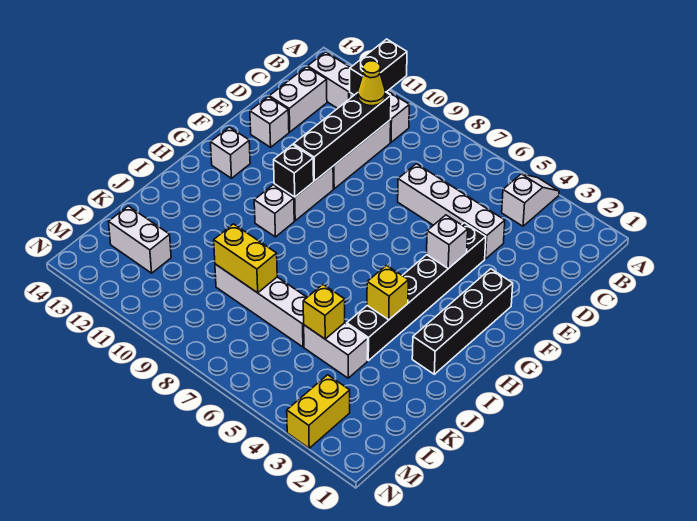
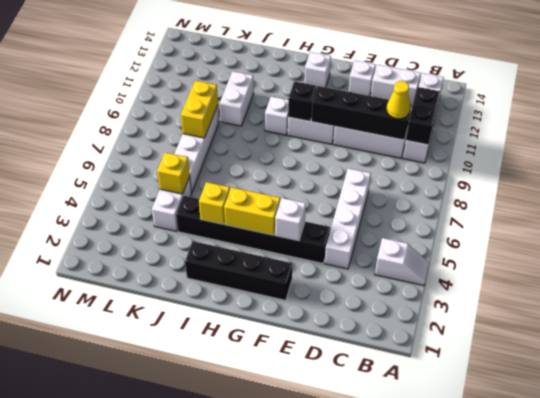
black brick A11:B11 level 2 -> black brick B10:B11 level 2
white brick L12:L13 level 1 -> white brick J10:J11 level 1
yellow brick M3:N3 level 1 -> yellow brick G4:H4 level 2

